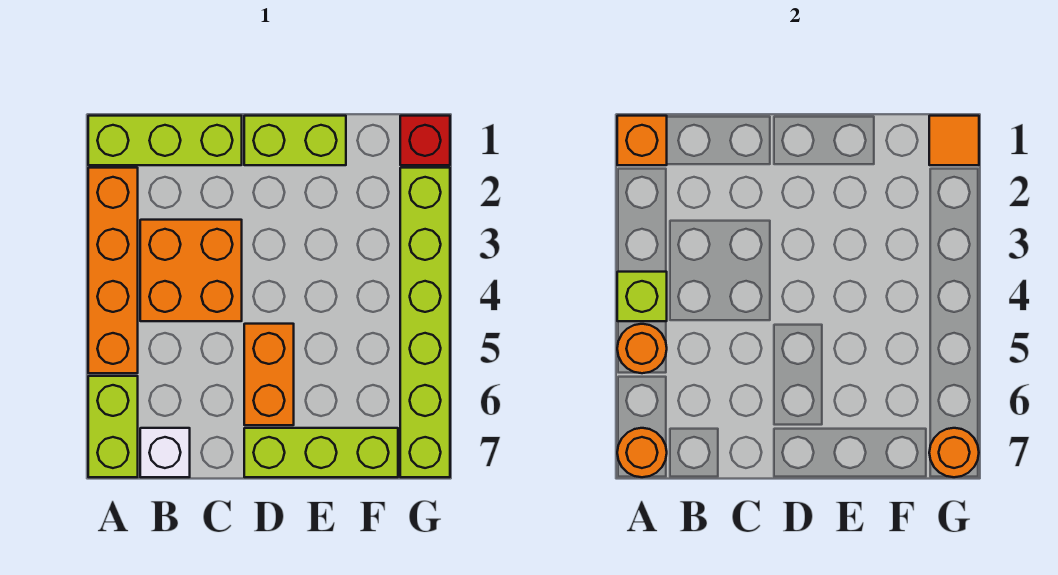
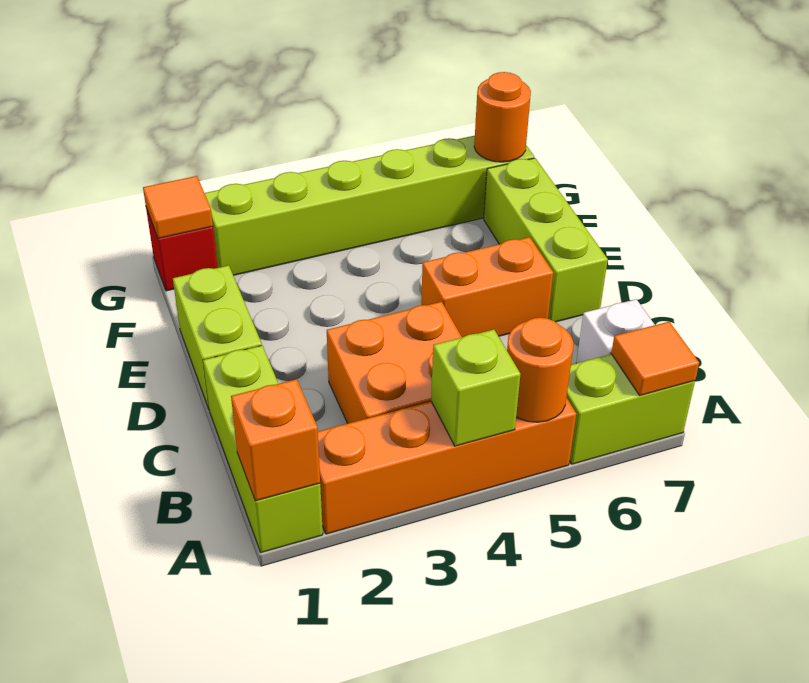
orange round brick A7 level 2 -> orange tile A7 level 2

